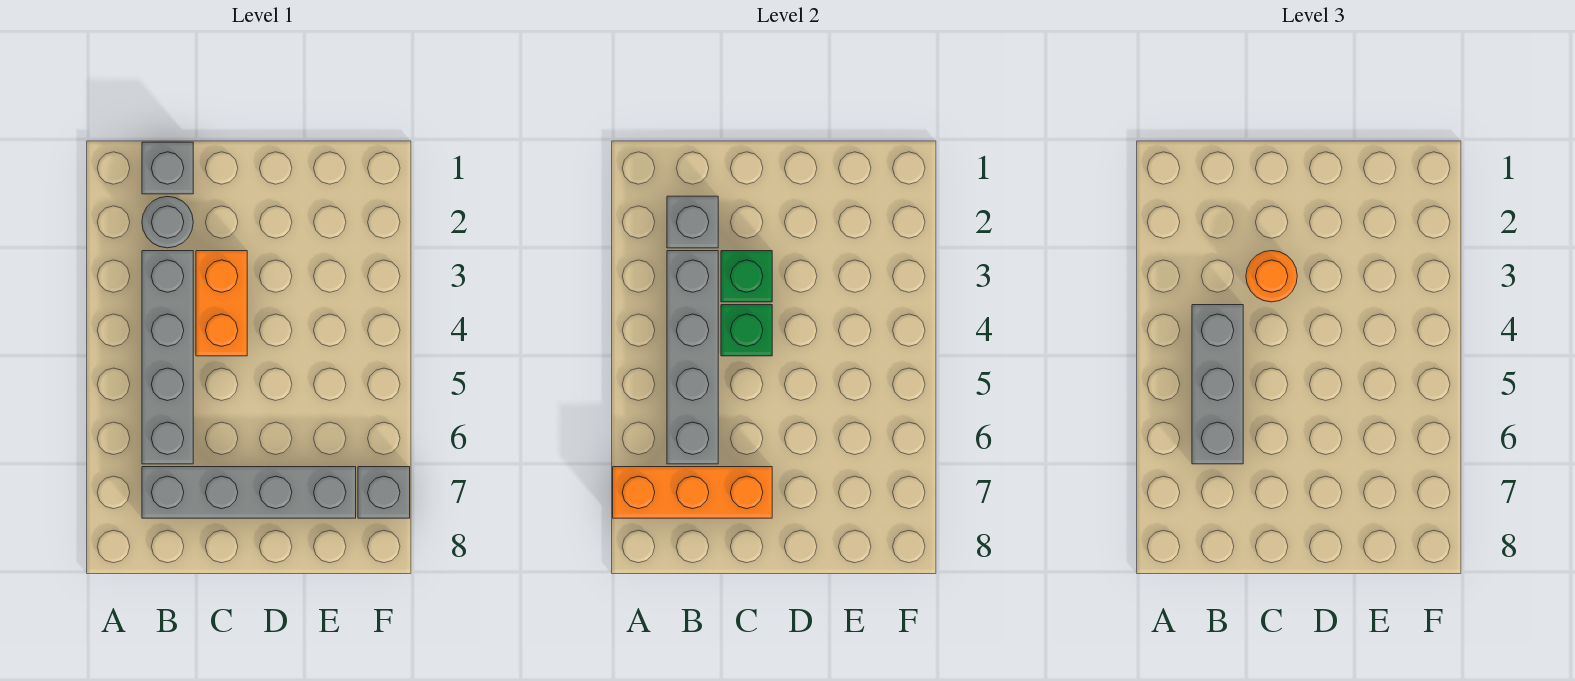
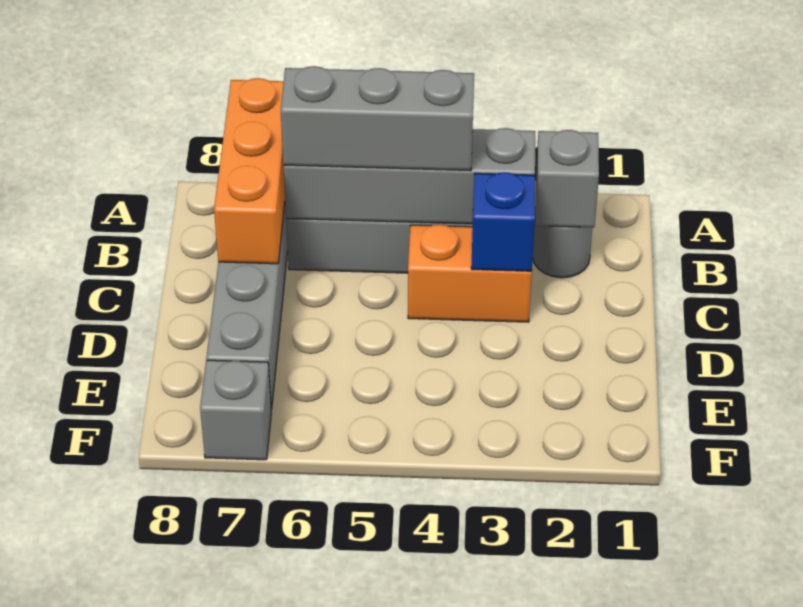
grey brick B1 level 1 -> none
green brick C3 level 2 -> blue brick C3 level 2
orange round brick C3 level 3 -> none
green brick C4 level 2 -> none

